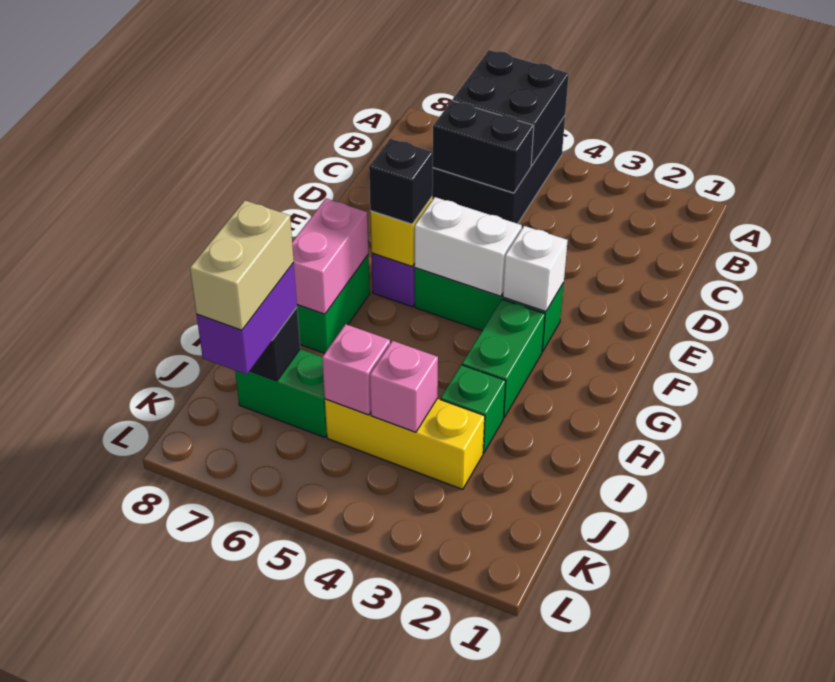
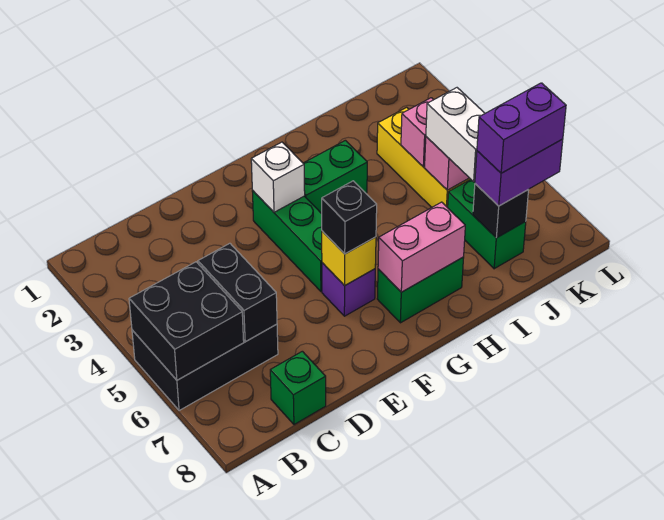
white brick F4:F5 level 2 -> white brick J5:J6 level 3
green brick I3 level 1 -> green brick C8 level 1
tan brick J7:K7 level 4 -> purple brick J7:K7 level 4

